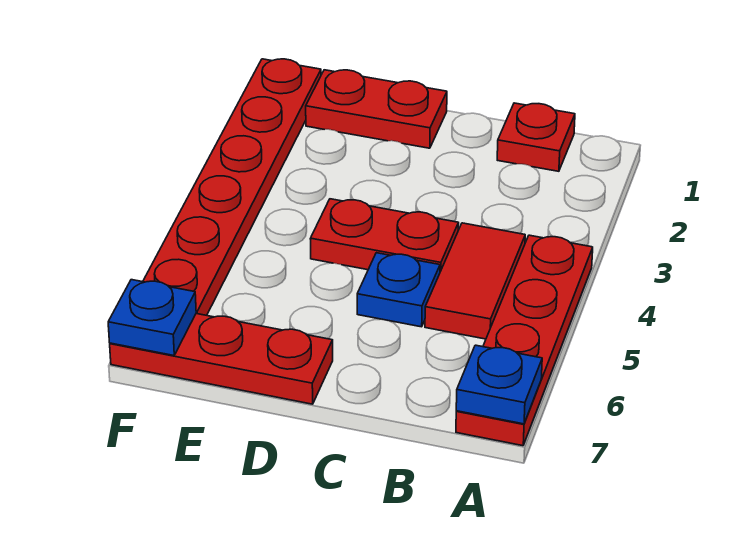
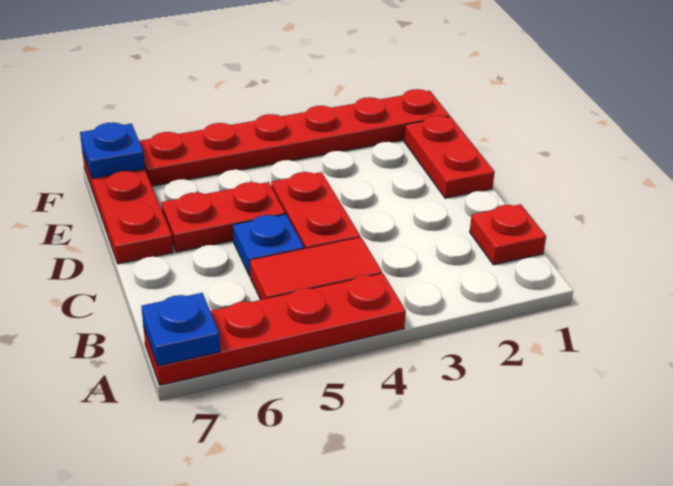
none -> red plate D5:D6 level 1

